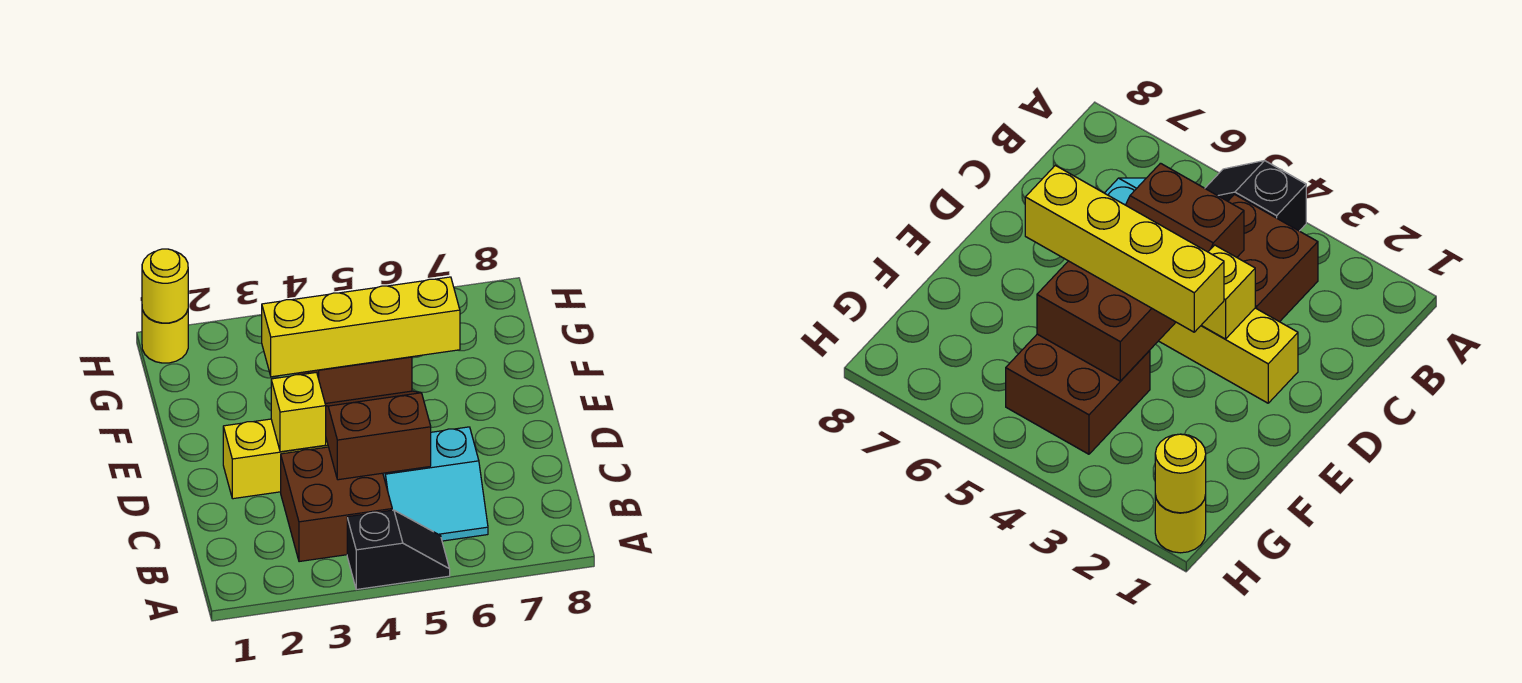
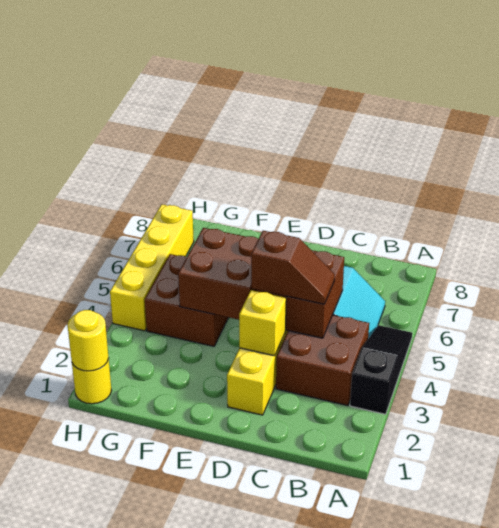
black slope A4:A5 level 1 top 4 -> black slope A3:A5 level 1 top 3
none -> brown slope C4:D4 level 3 top D
yellow brick E3:E6 level 3 -> yellow brick H4:H7 level 1

